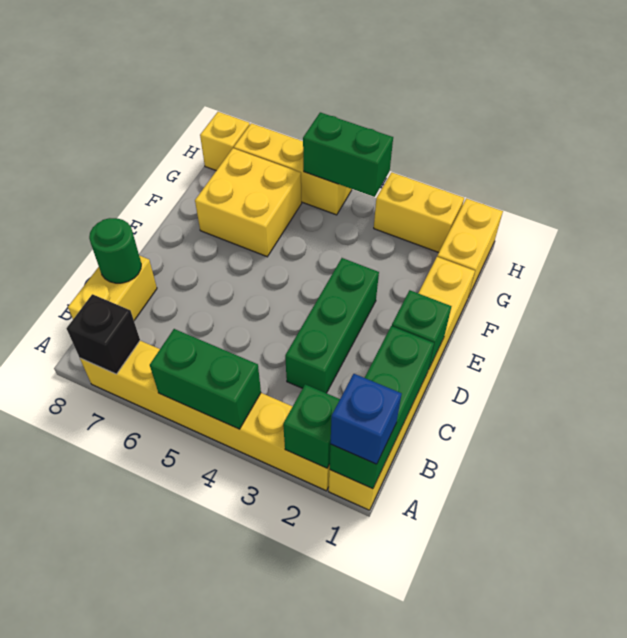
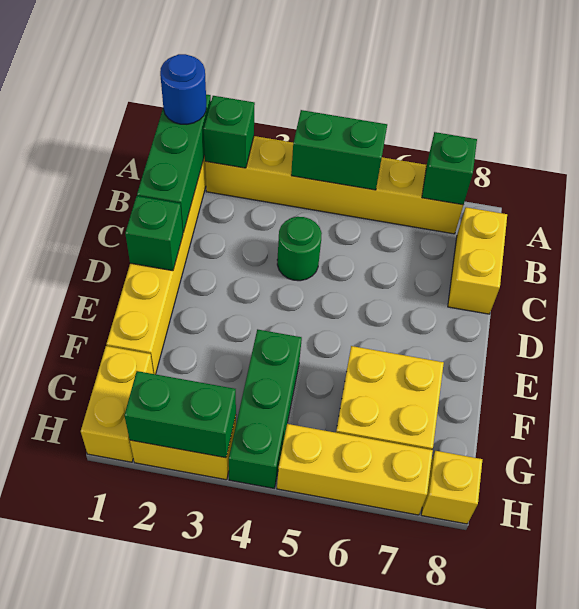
blue brick A1 level 3 -> blue round brick A1 level 3
black brick A7 level 2 -> green brick A7 level 2
green brick C3:E3 level 1 -> green brick F4:H4 level 1
green round brick C8 level 2 -> green round brick C4 level 1
green brick H4:H5 level 2 -> green brick H2:H3 level 2

